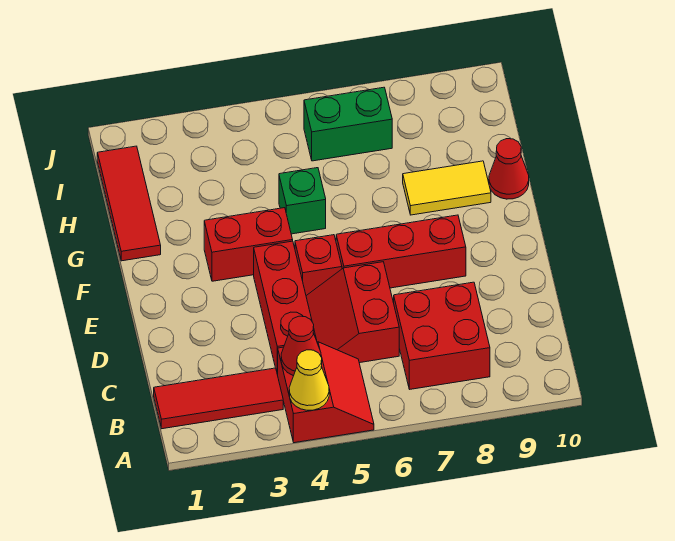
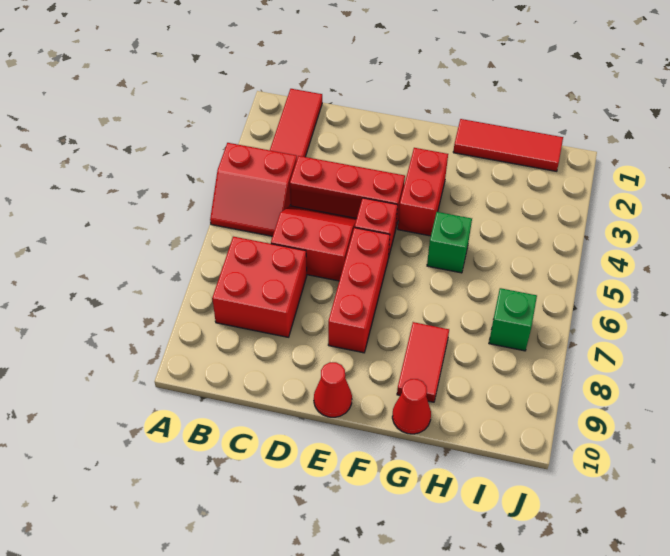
yellow cone A4 level 2 -> none
red cone B4 level 2 -> red cone E10 level 1
yellow tile G8:G9 level 1 -> red tile G8:G9 level 1
green brick I6:I7 level 1 -> green brick I7 level 1

